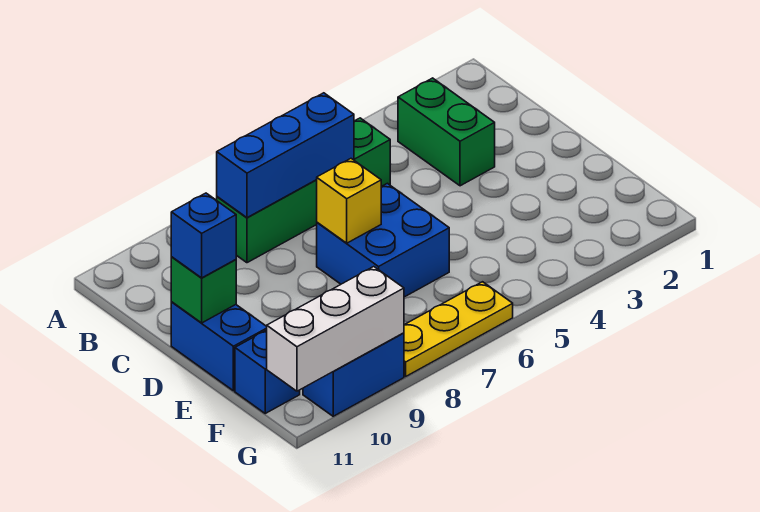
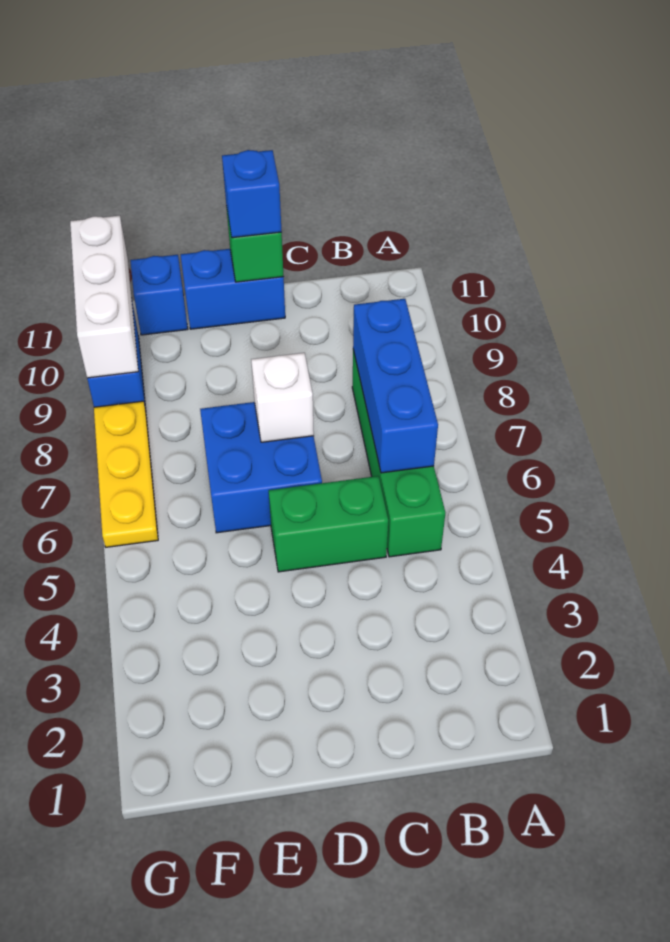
green brick B3:C3 level 1 -> green brick C5:D5 level 1
yellow brick D7 level 2 -> white brick D7 level 2

